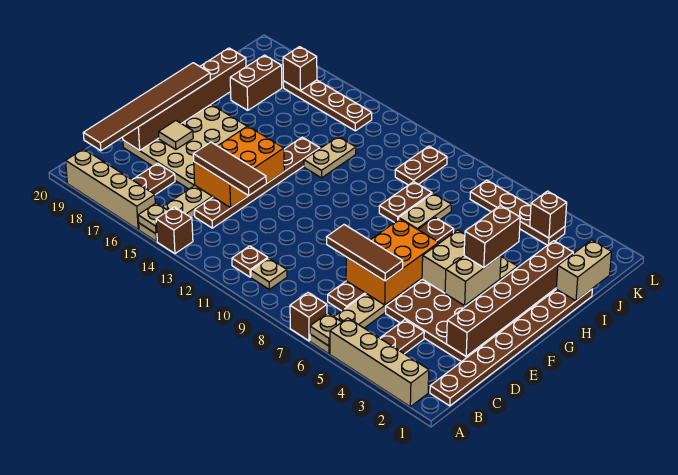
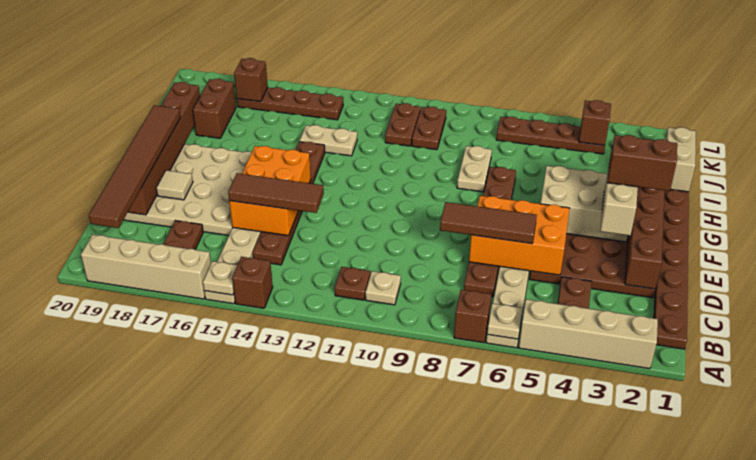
orange brick D6:F7 level 2 -> orange brick D5:E7 level 2
brown brick F3:G3 level 4 -> brown brick F2:F3 level 4
brown plate H9:I9 level 1 -> brown plate J11:K11 level 1
tan plate H13:I13 level 1 -> tan plate I13:I14 level 1

